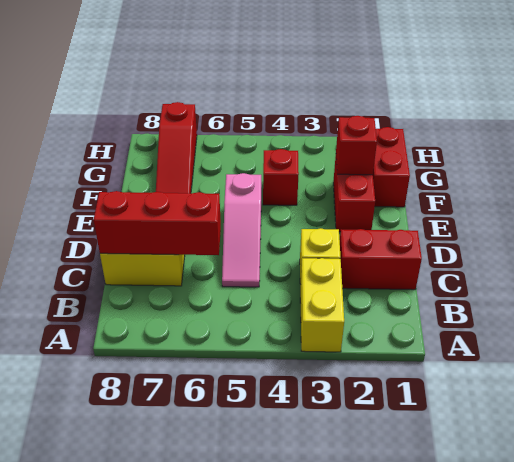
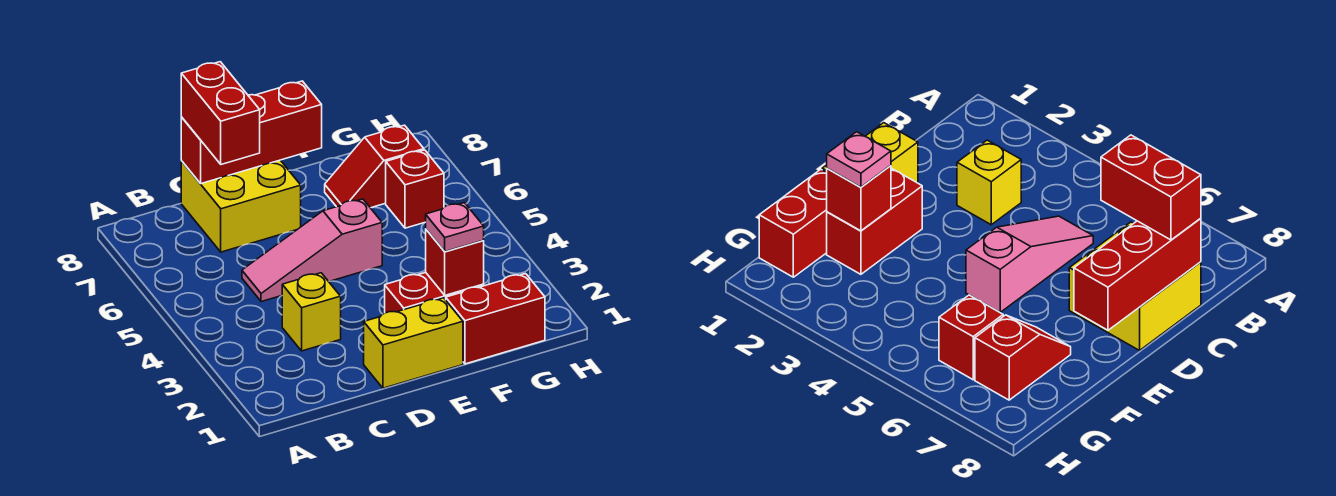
yellow brick A3:B3 level 1 -> yellow brick D1:E1 level 1
red brick C1:C2 level 1 -> red brick C7:C8 level 3
red brick C6:C8 level 2 -> red brick C8:E8 level 2
none -> pink plate F2 level 3
red brick F4 level 1 -> red brick G6 level 1
red slope F7:H7 level 1 top H -> red slope F7:G7 level 1 top G

